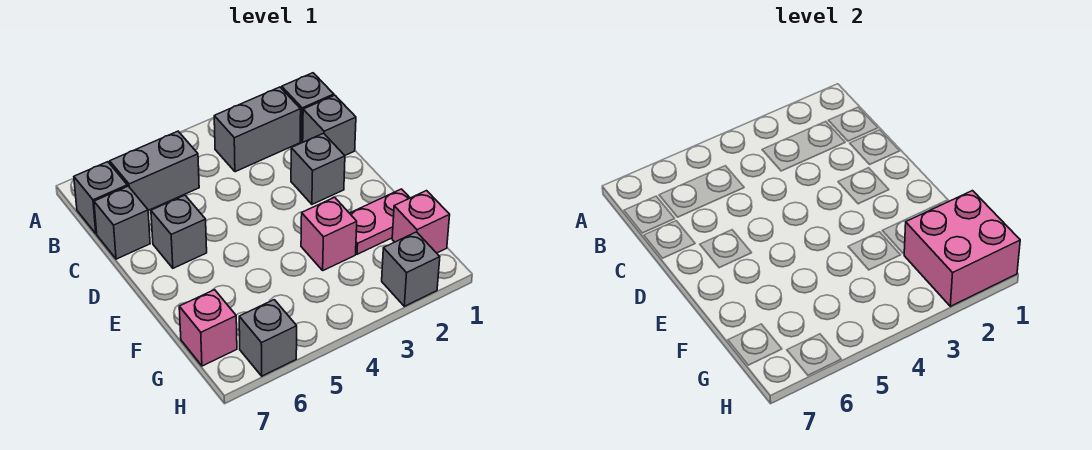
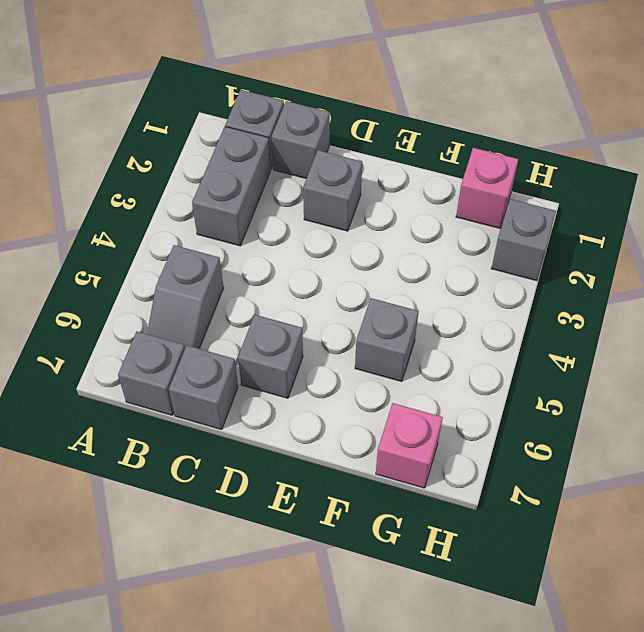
grey brick B5:B6 level 1 -> grey slope B5:B6 level 1 top 5
pink plate F1:F2 level 1 -> none
pink brick F3 level 1 -> none
pink brick G1:H2 level 2 -> none
grey brick H6 level 1 -> grey brick F5 level 1

